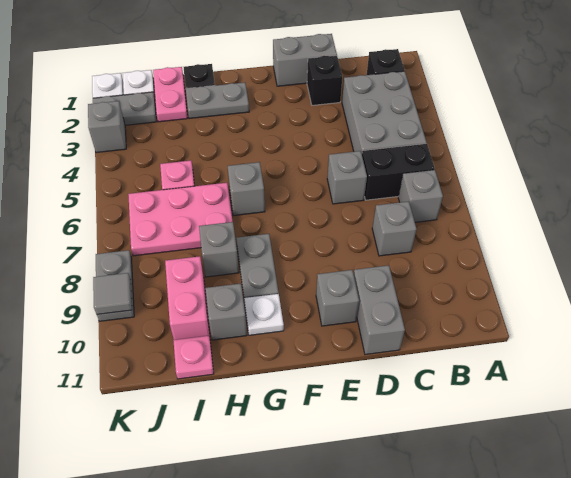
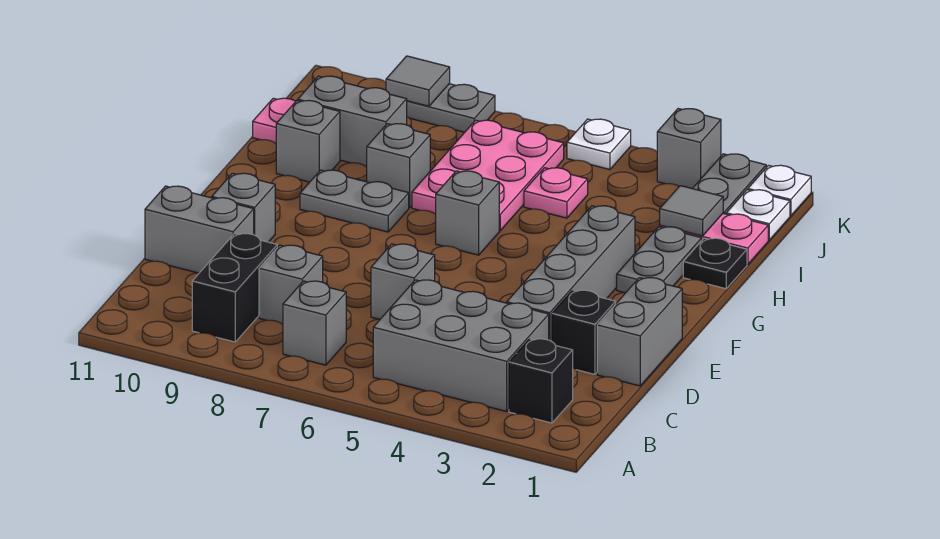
black brick B6:C6 level 1 -> black brick B9:C9 level 1
none -> grey brick D3:G3 level 1
white plate G10 level 1 -> white plate K5 level 1
none -> grey tile I2 level 2
pink brick I9:I10 level 1 -> grey brick I9:I10 level 1

